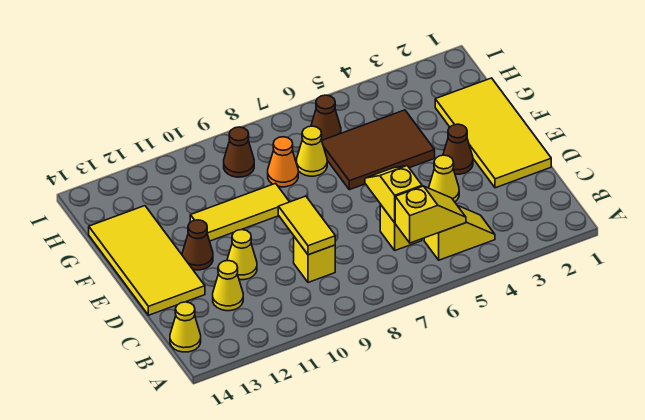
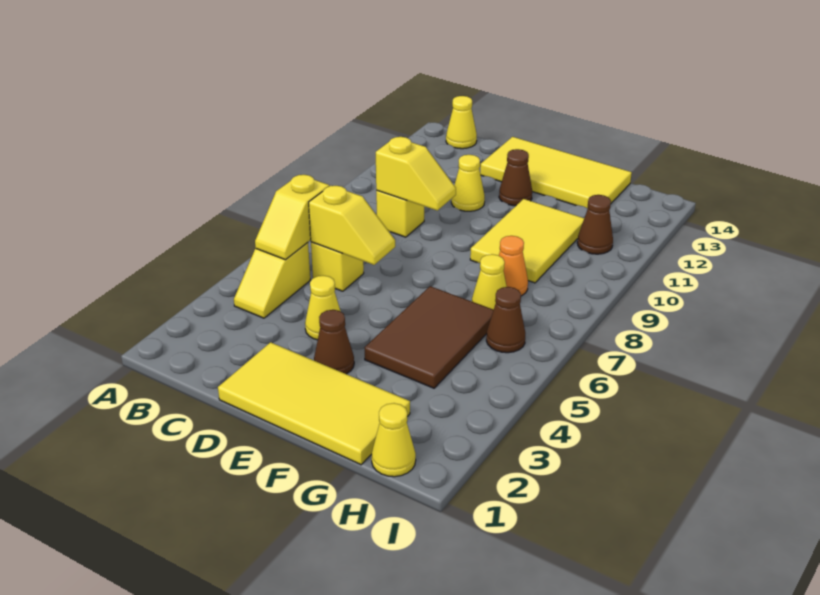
yellow tile C9:D9 level 2 -> yellow slope C9:D9 level 2 top C
yellow cone C12 level 1 -> yellow cone H1 level 1
yellow tile F9:F11 level 1 -> yellow tile F9:G11 level 1
brown cone H9 level 1 -> brown cone H11 level 1

